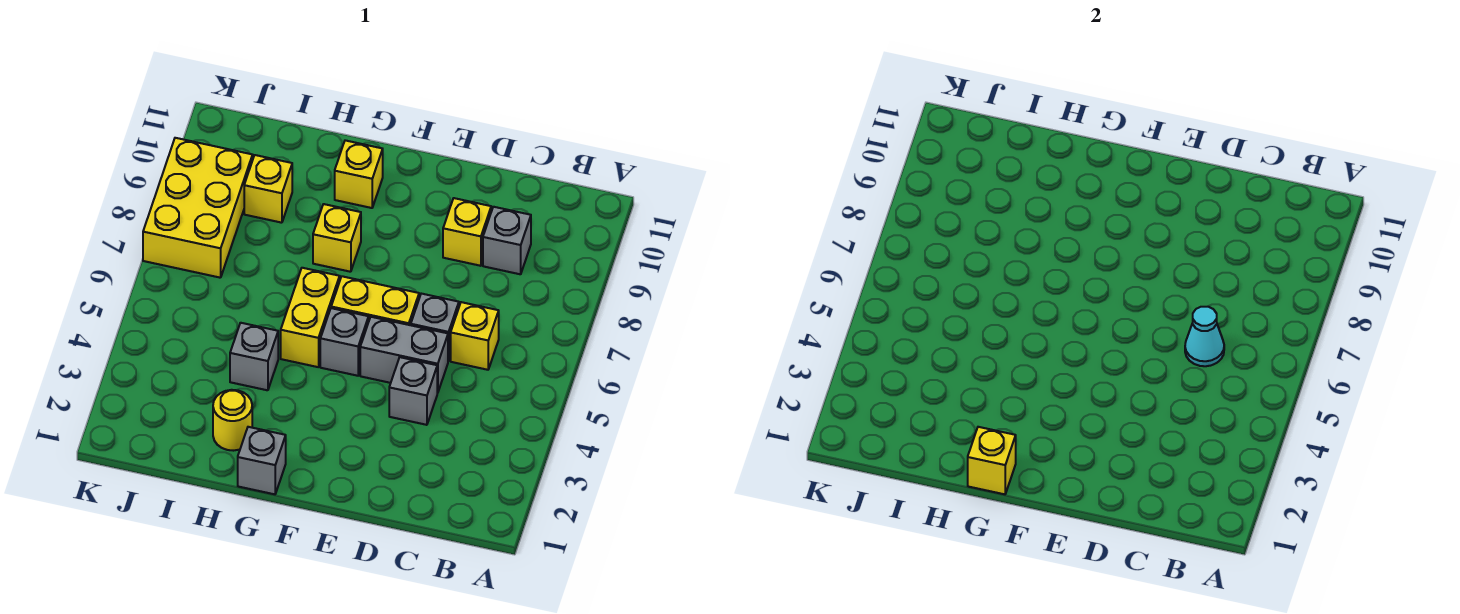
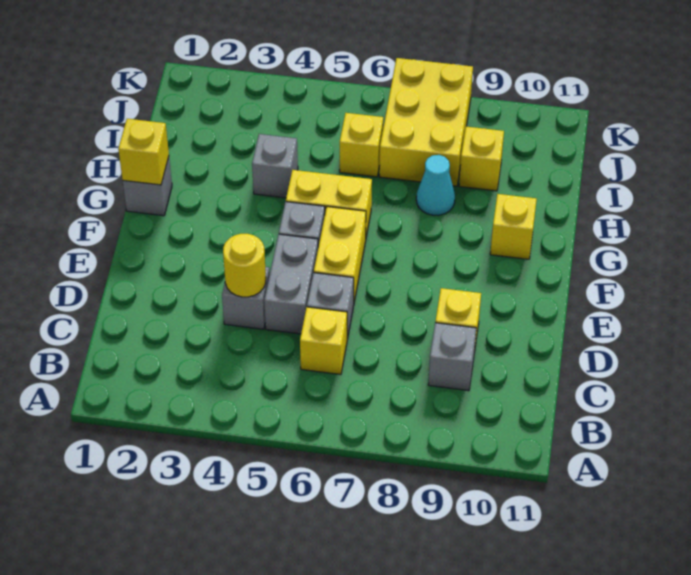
cyan cone C6 level 2 -> cyan cone H8 level 1
yellow brick G8 level 1 -> yellow brick I6 level 1
yellow round brick H2 level 1 -> yellow round brick D4 level 2
yellow brick J7:K9 level 1 -> yellow brick I7:K8 level 1

